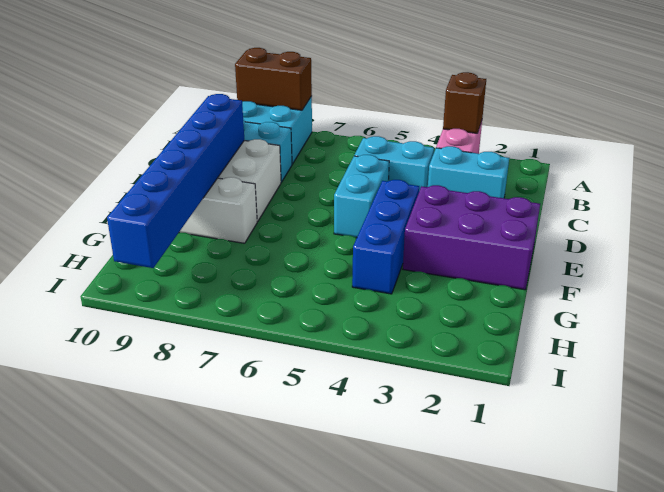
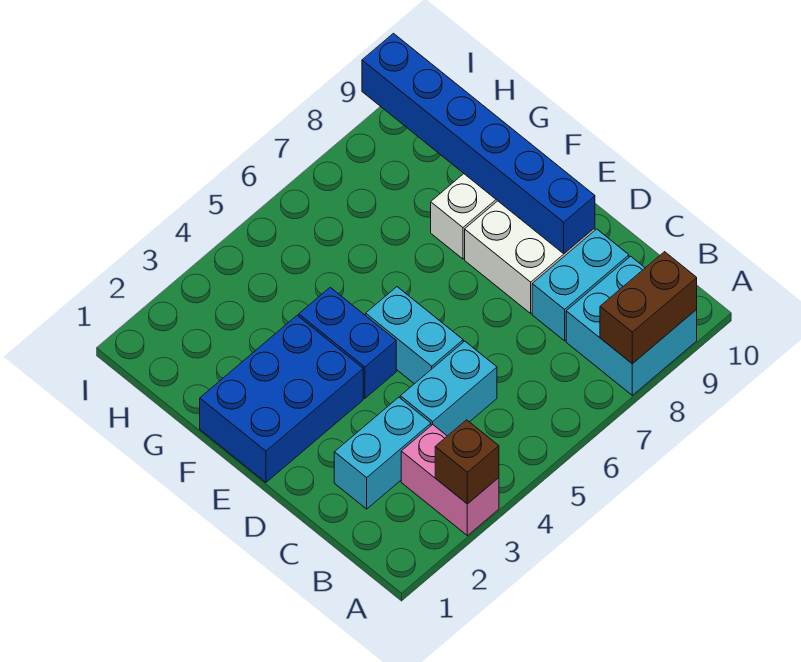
purple brick E1:F3 level 1 -> blue brick E1:F3 level 1
blue brick E4:G4 level 1 -> blue brick E4:F4 level 1

